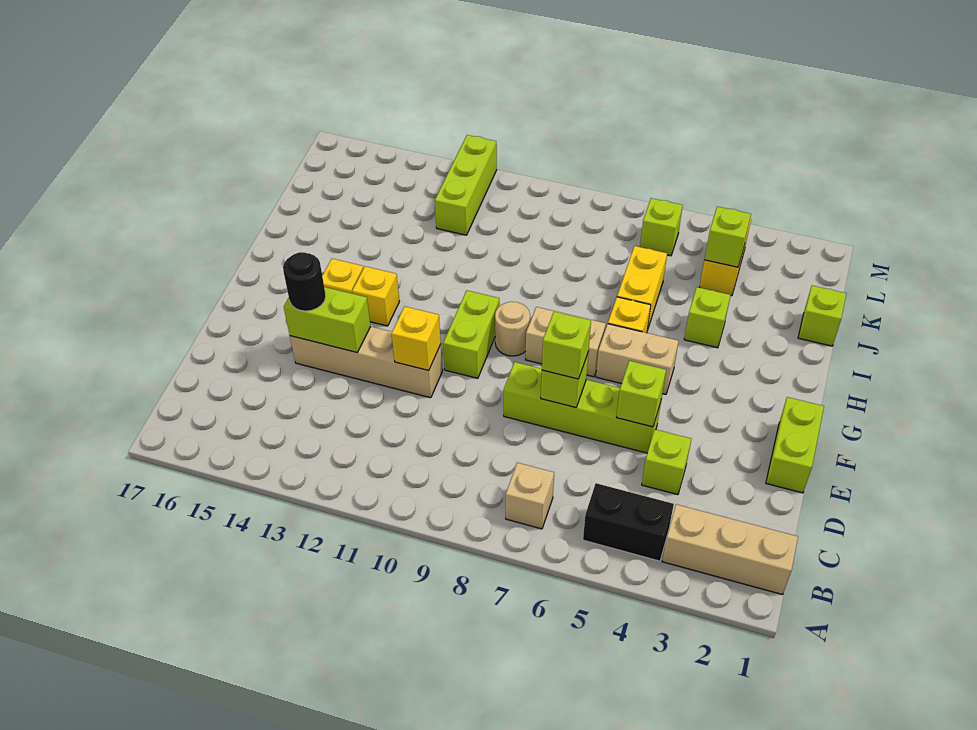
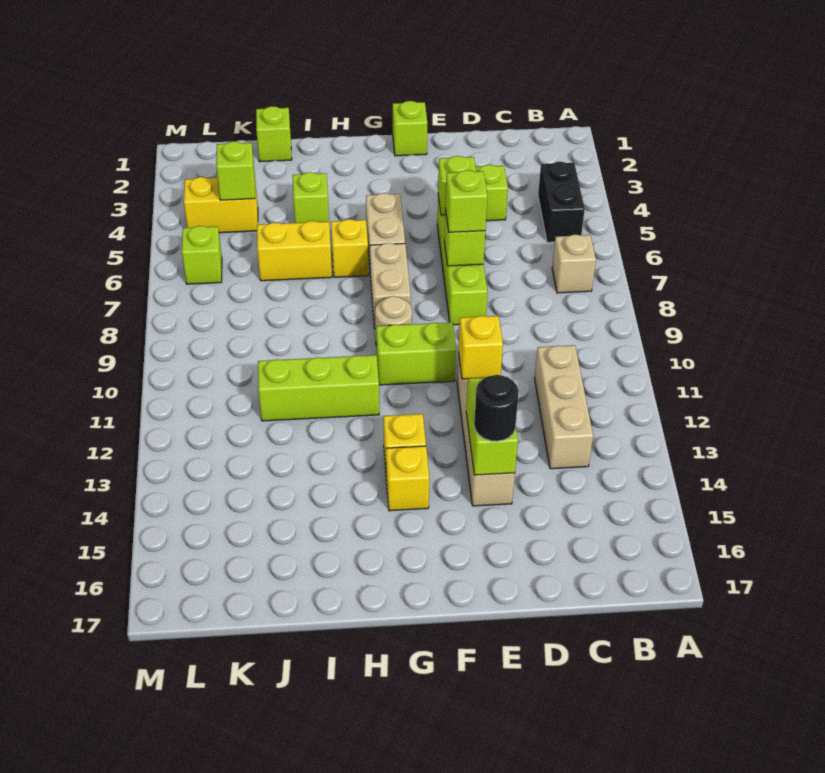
tan brick B1:B3 level 1 -> tan brick C11:C13 level 1
lime brick E1:F1 level 1 -> lime brick F1 level 1
lime brick K12:M12 level 1 -> lime brick H11:J11 level 1

